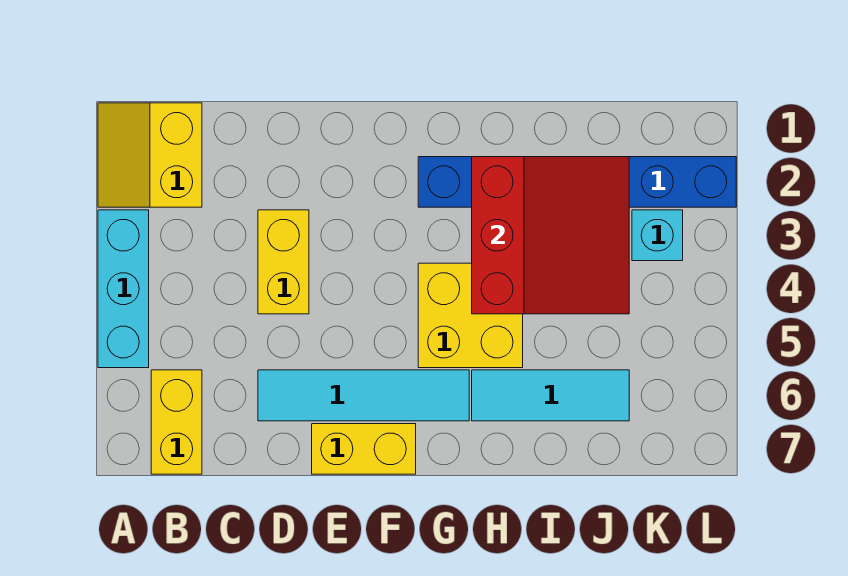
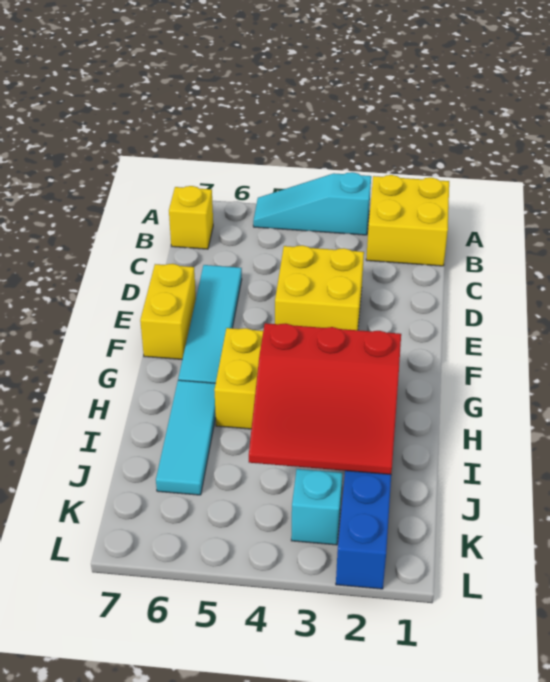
yellow slope A1:B2 level 1 top B -> yellow brick A1:B2 level 1
cyan brick A3:A5 level 1 -> cyan slope A3:A5 level 1 top 3
yellow brick B6:B7 level 1 -> yellow brick B7 level 1
yellow brick D3:D4 level 1 -> yellow brick D3:E4 level 1

